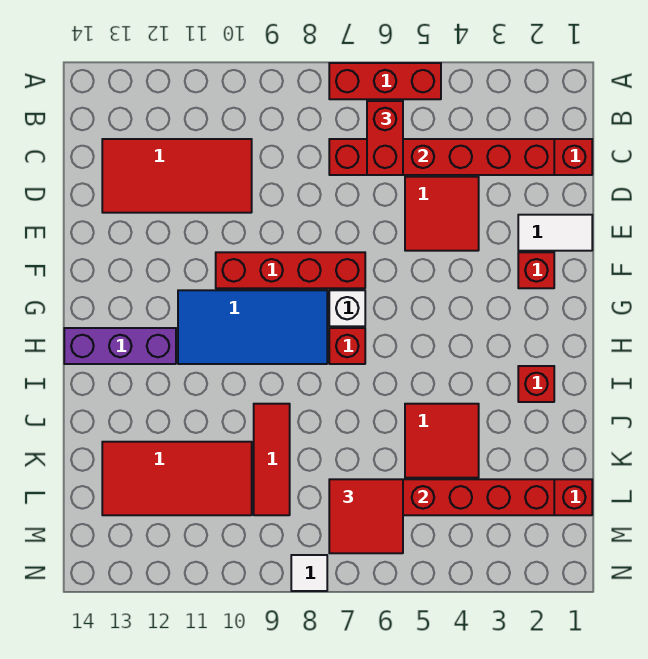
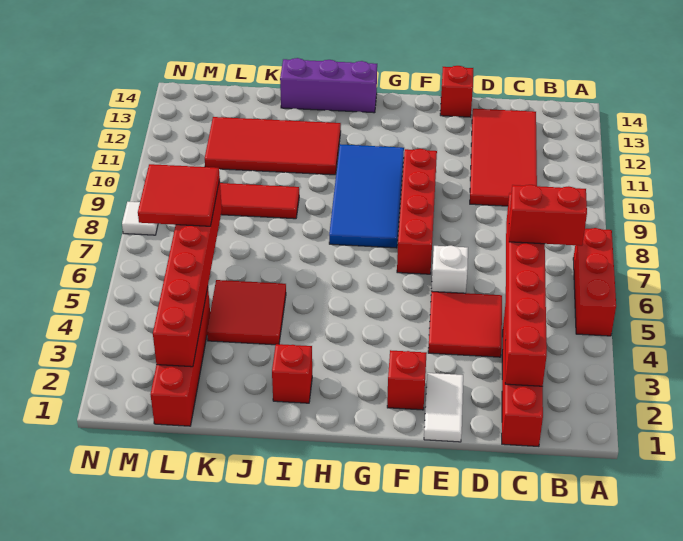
white brick G7 level 1 -> white brick E6 level 1
red brick H7 level 1 -> red brick E14 level 1
purple brick H12:H14 level 1 -> purple brick H14:J14 level 1
red tile K10:L13 level 1 -> red tile I11:L12 level 1

